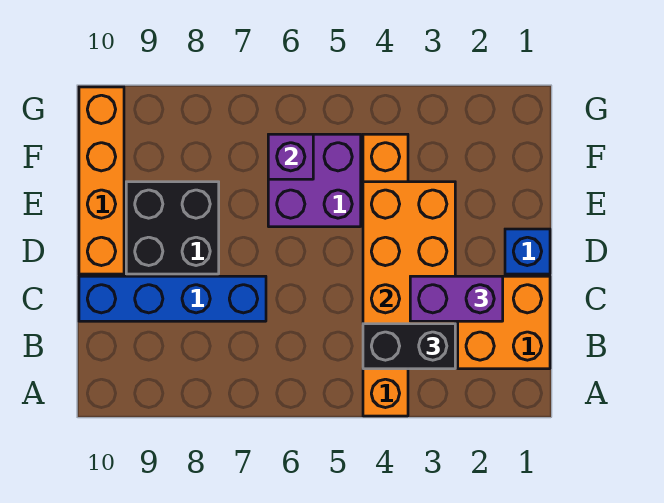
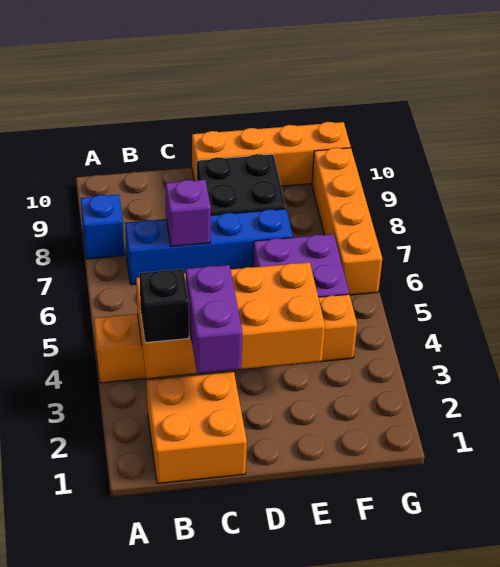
black brick B3:B4 level 3 -> black brick B3 level 3
blue brick C7:C10 level 1 -> blue brick B7:E7 level 1
blue brick D1 level 1 -> blue brick A8 level 1
purple brick F6 level 2 -> purple brick C7 level 2
none -> orange brick G6:G9 level 1

